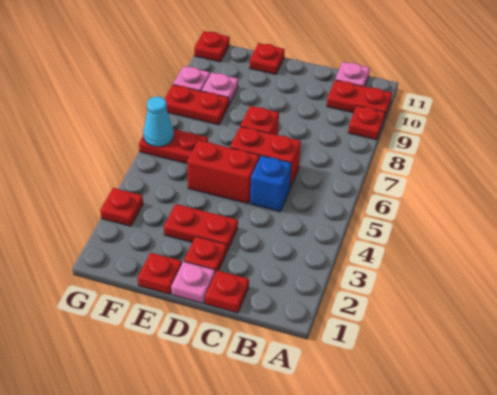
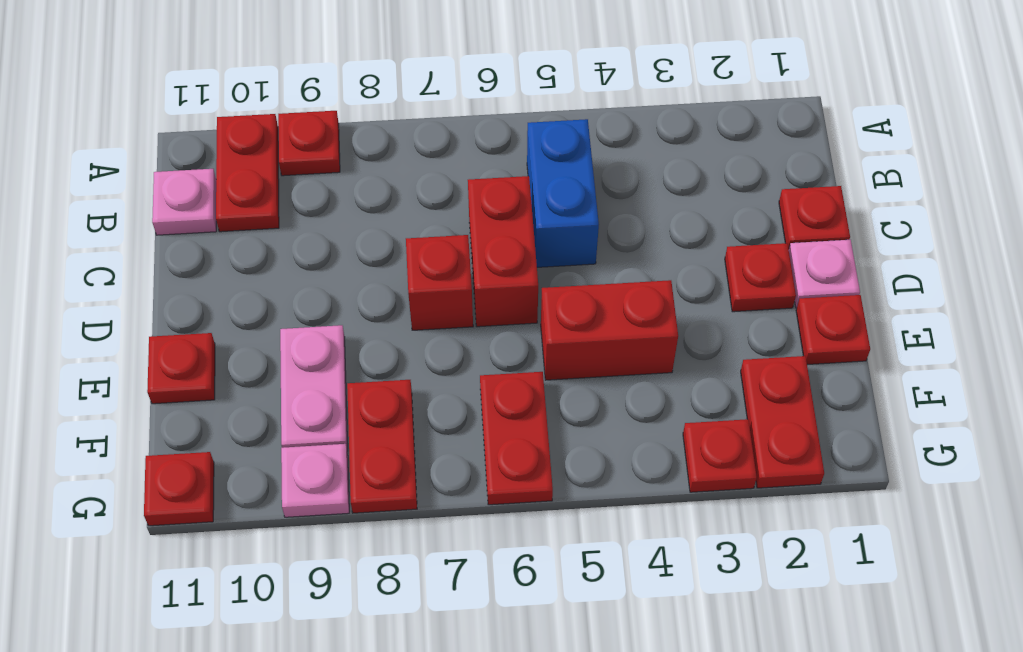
blue brick C5 level 1 -> blue brick B5:C5 level 1
red plate D3:E3 level 1 -> red plate F2:G2 level 1
red brick D5:E5 level 1 -> red brick E4:E5 level 1
pink plate F9 level 1 -> pink plate E9:F9 level 1
cyan cone G6 level 2 -> none

